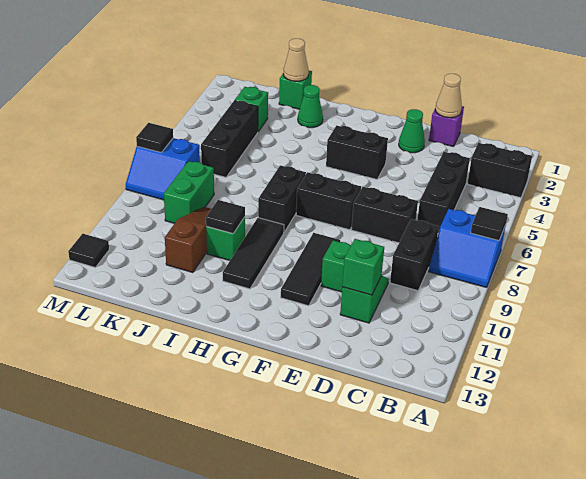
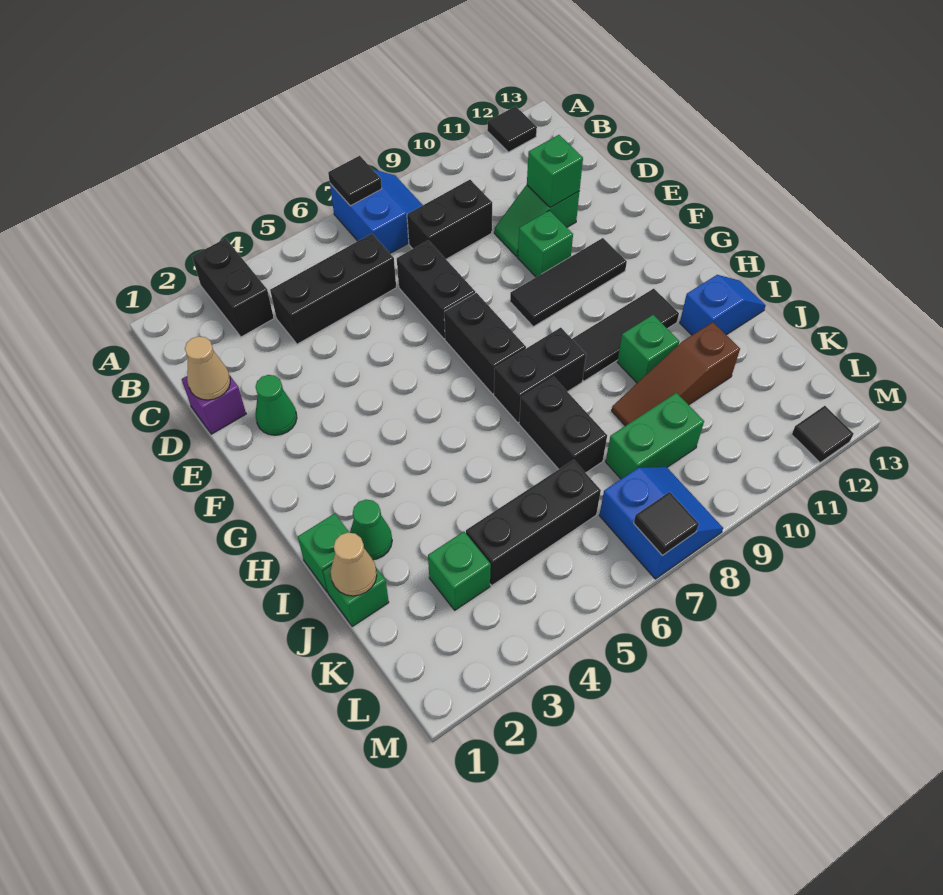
black brick F4:G4 level 1 -> black brick I7:J7 level 1
none -> green brick I1 level 1
black tile I10 level 2 -> black tile A12 level 1
none -> blue slope I12:I13 level 1 top 12

